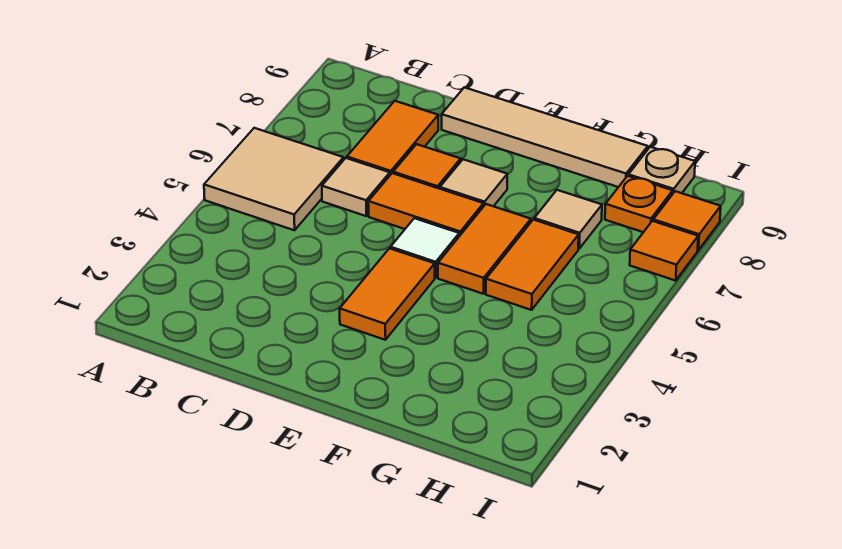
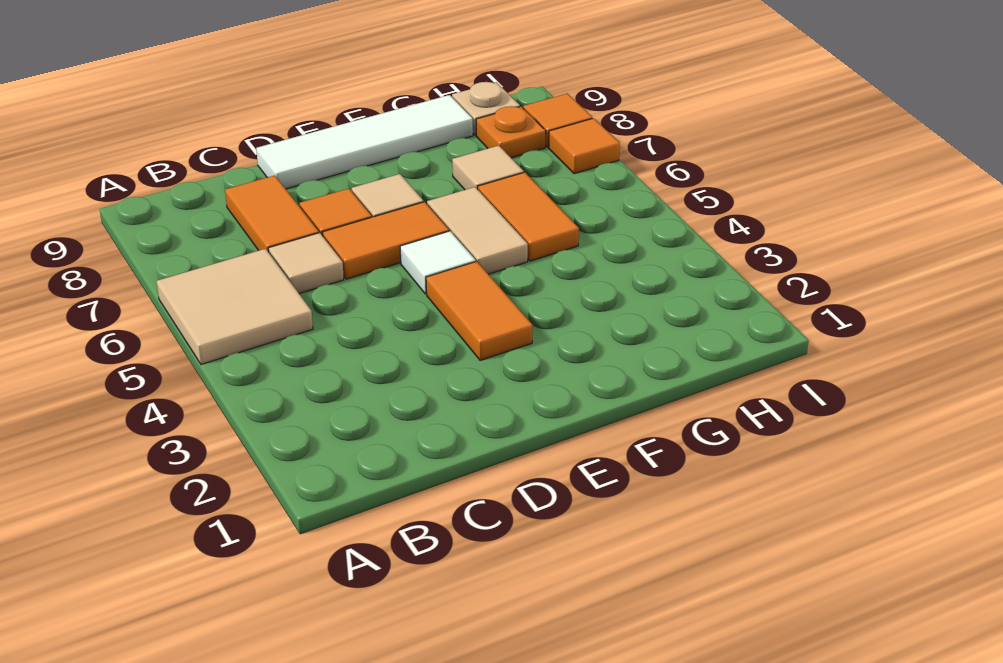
tan tile D9:G9 level 1 -> white tile D9:G9 level 1
orange tile F5:F6 level 1 -> tan tile F5:F6 level 1

